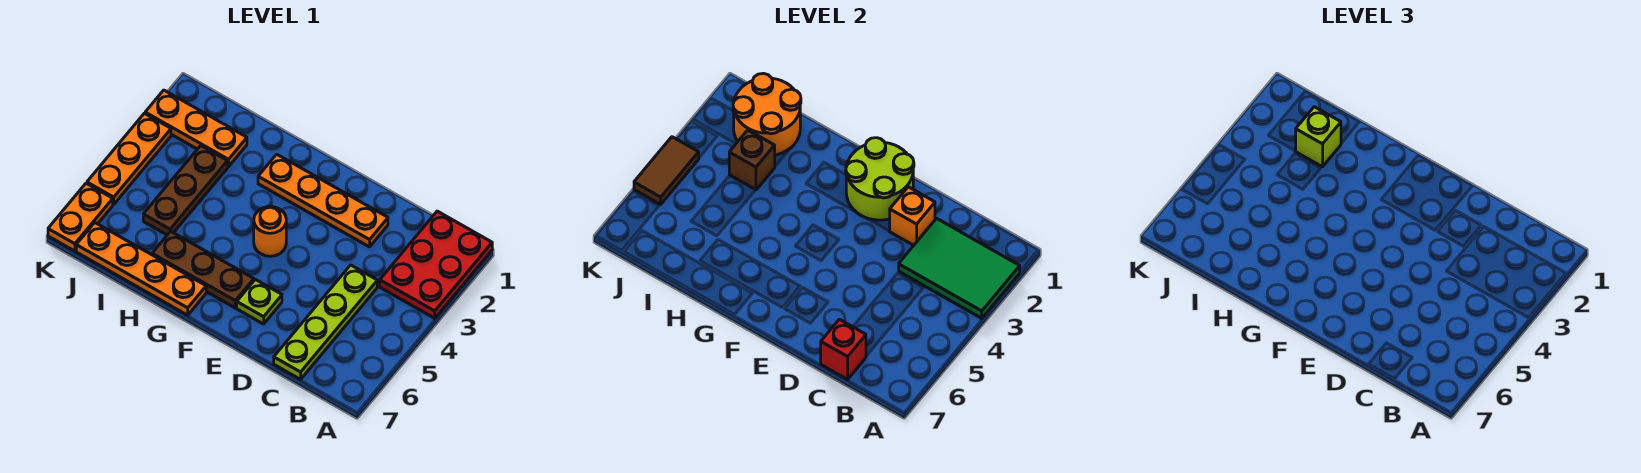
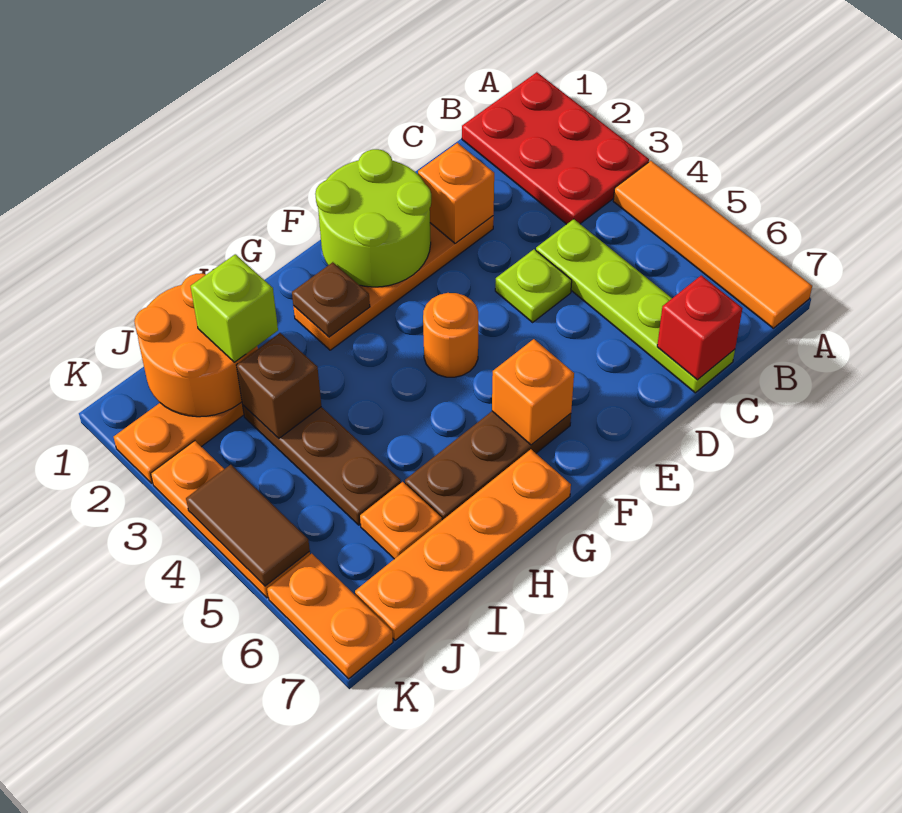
green tile A2:C3 level 2 -> none
none -> orange tile A4:A7 level 1
lime plate E6 level 1 -> lime plate D4 level 1
none -> orange brick F6 level 2
none -> brown plate G2 level 2
none -> orange plate I6 level 1

